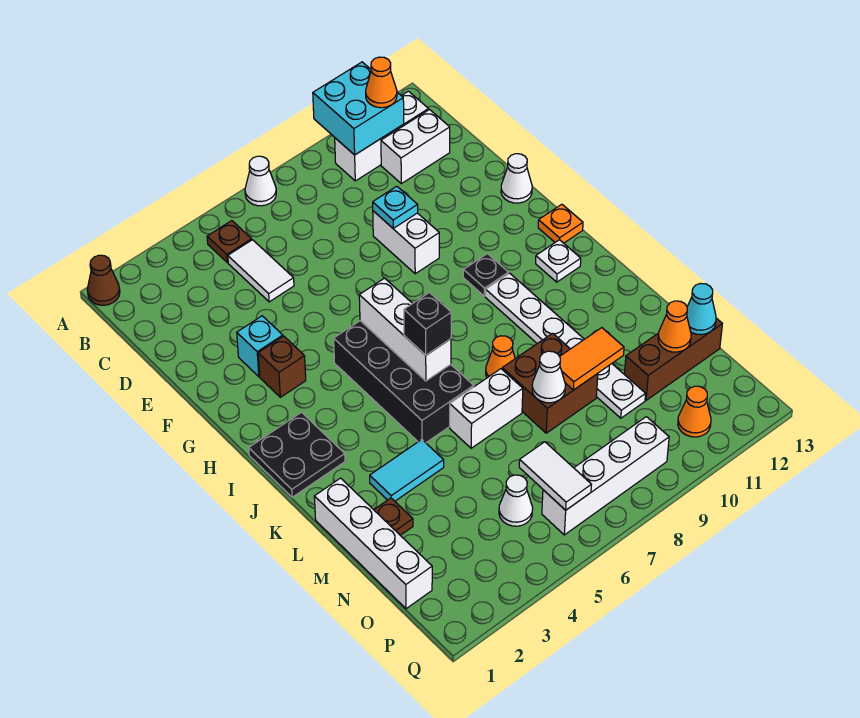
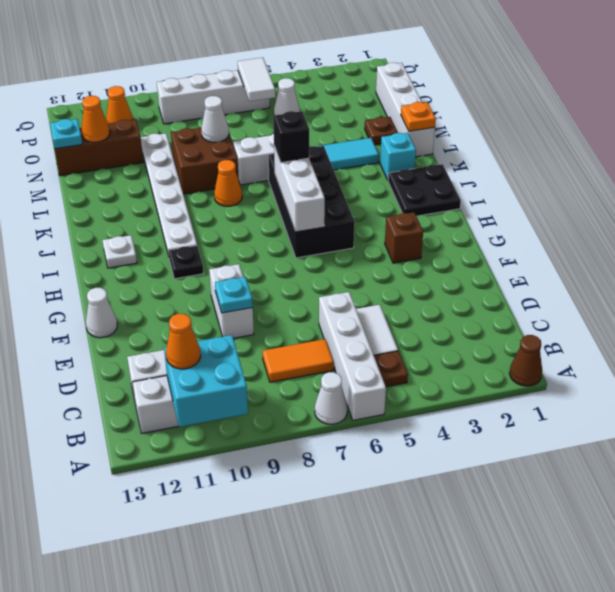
none -> white brick A6:D6 level 1
cyan brick F3 level 1 -> cyan brick K2 level 1
orange plate H13 level 1 -> orange plate L1 level 2
orange tile M9:M10 level 2 -> orange tile C7:C8 level 1
cyan cone N13 level 2 -> cyan plate N13 level 2

